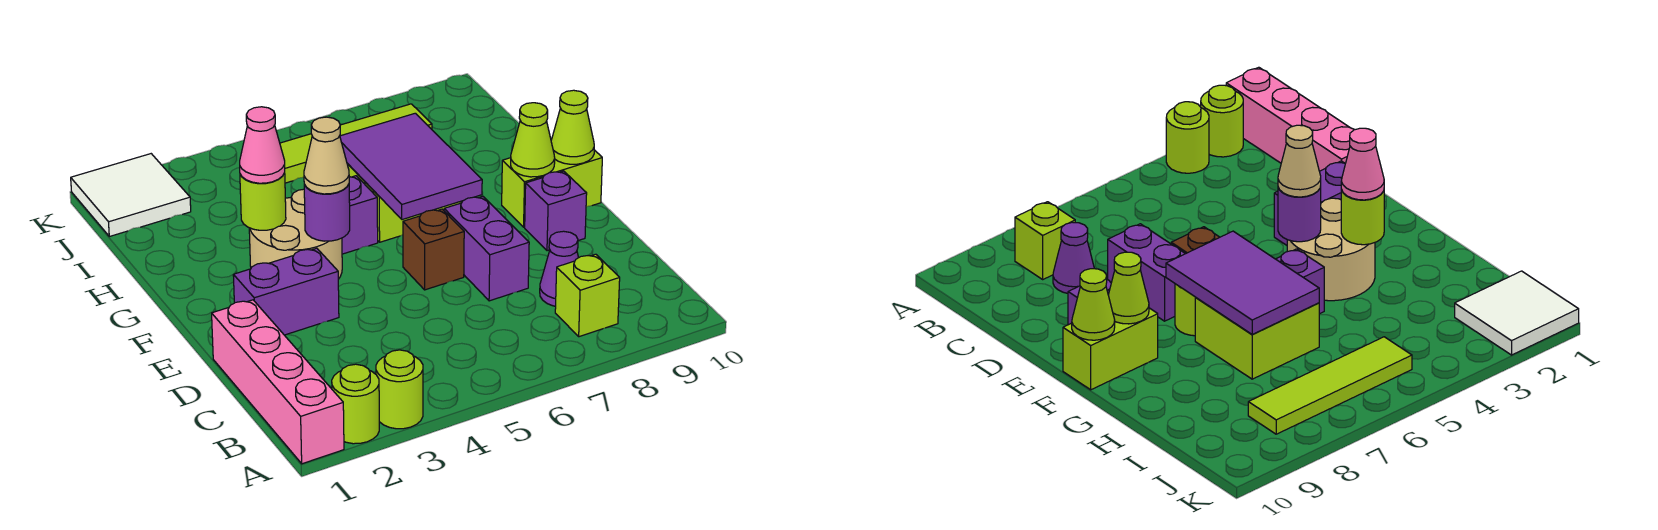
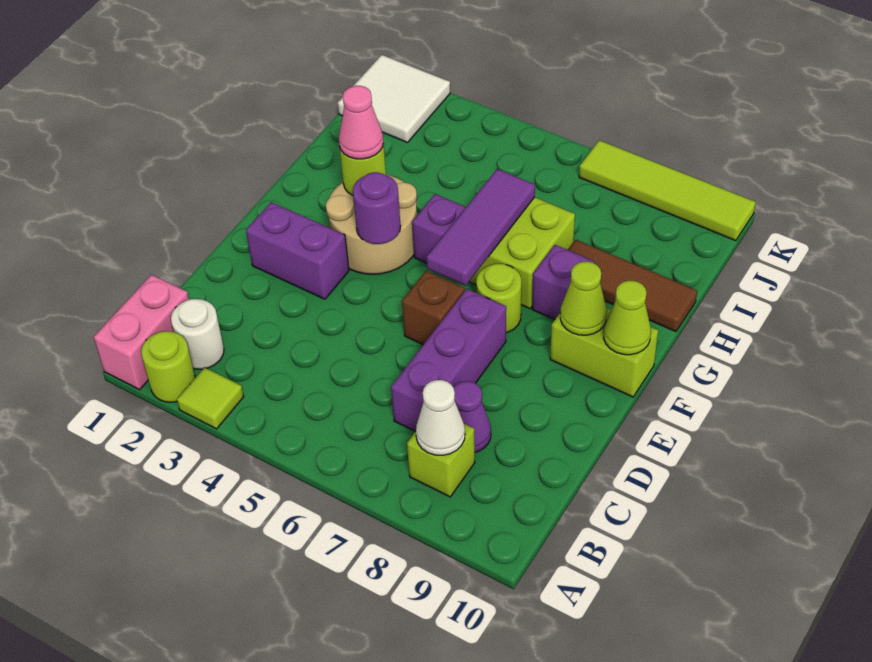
pink brick A1:D1 level 1 -> pink brick A1:B1 level 1
lime round brick A3 level 1 -> lime tile A3 level 1
none -> white round brick B2 level 1
none -> white cone B8 level 2
purple brick D7:E7 level 1 -> purple brick C7:E7 level 1
purple brick E9 level 1 -> purple brick G8 level 1
tan cone F4 level 3 -> none
purple tile F6:H7 level 2 -> purple tile F6:H6 level 2
none -> brown tile H8:H10 level 1
lime tile J5:J8 level 1 -> lime tile K7:K10 level 1

